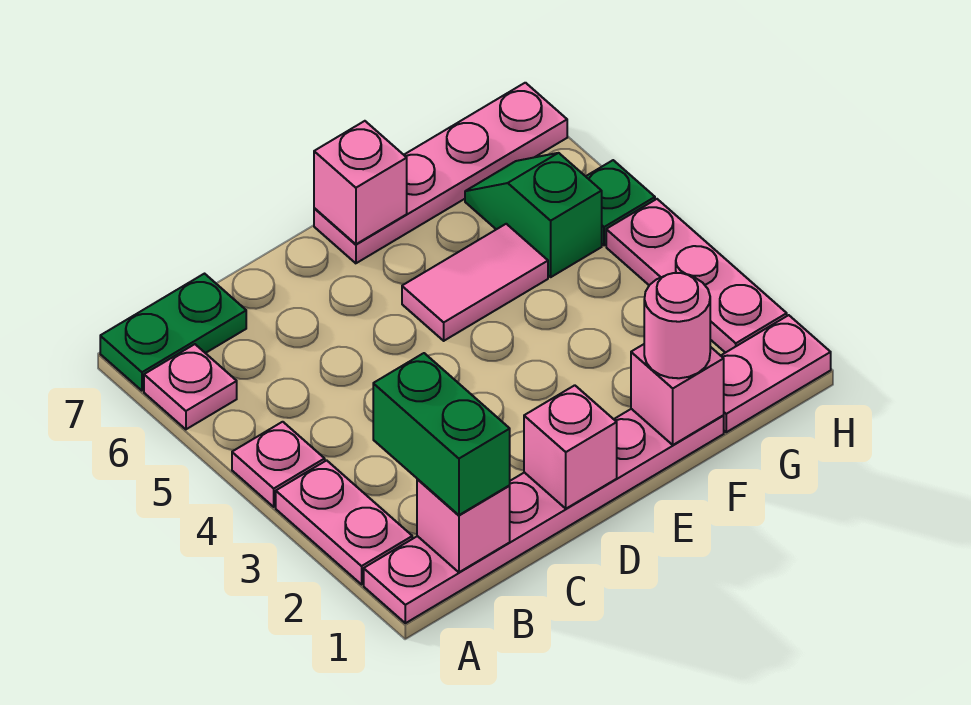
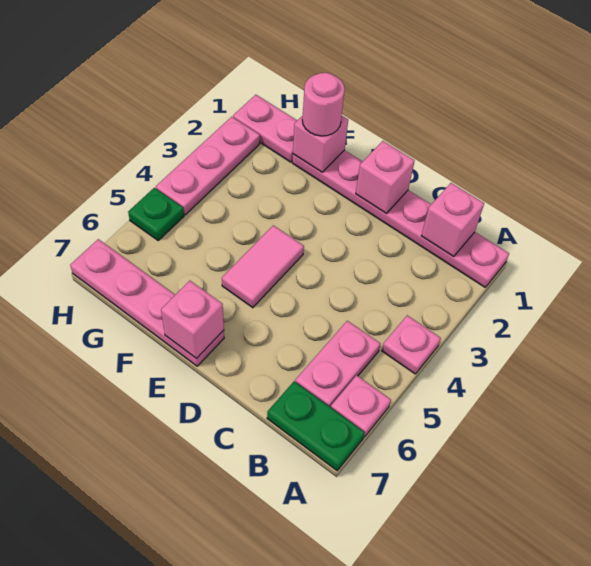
pink plate A2:A3 level 1 -> pink plate B5:B6 level 1
green brick B1:B2 level 3 -> none
pink tile E5:F5 level 1 -> pink tile E4:E5 level 1
green slope G5:G6 level 1 top 5 -> none

